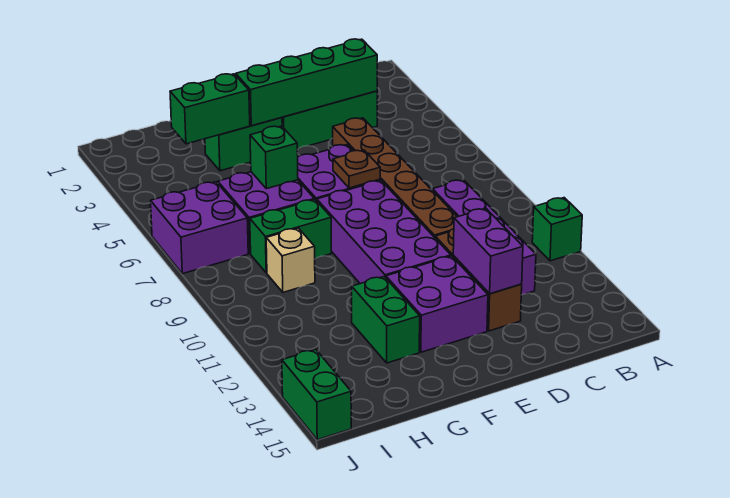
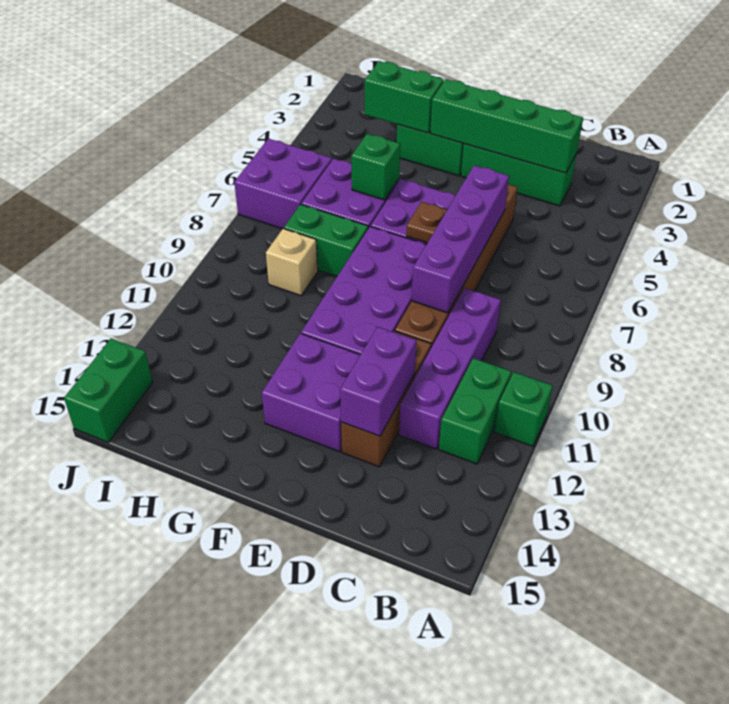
none -> purple brick D6:D9 level 2
green brick G12:G13 level 1 -> green brick B11:B12 level 1

